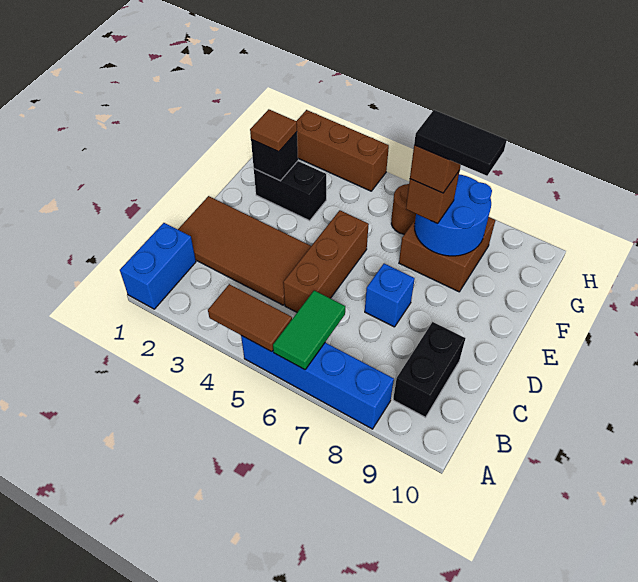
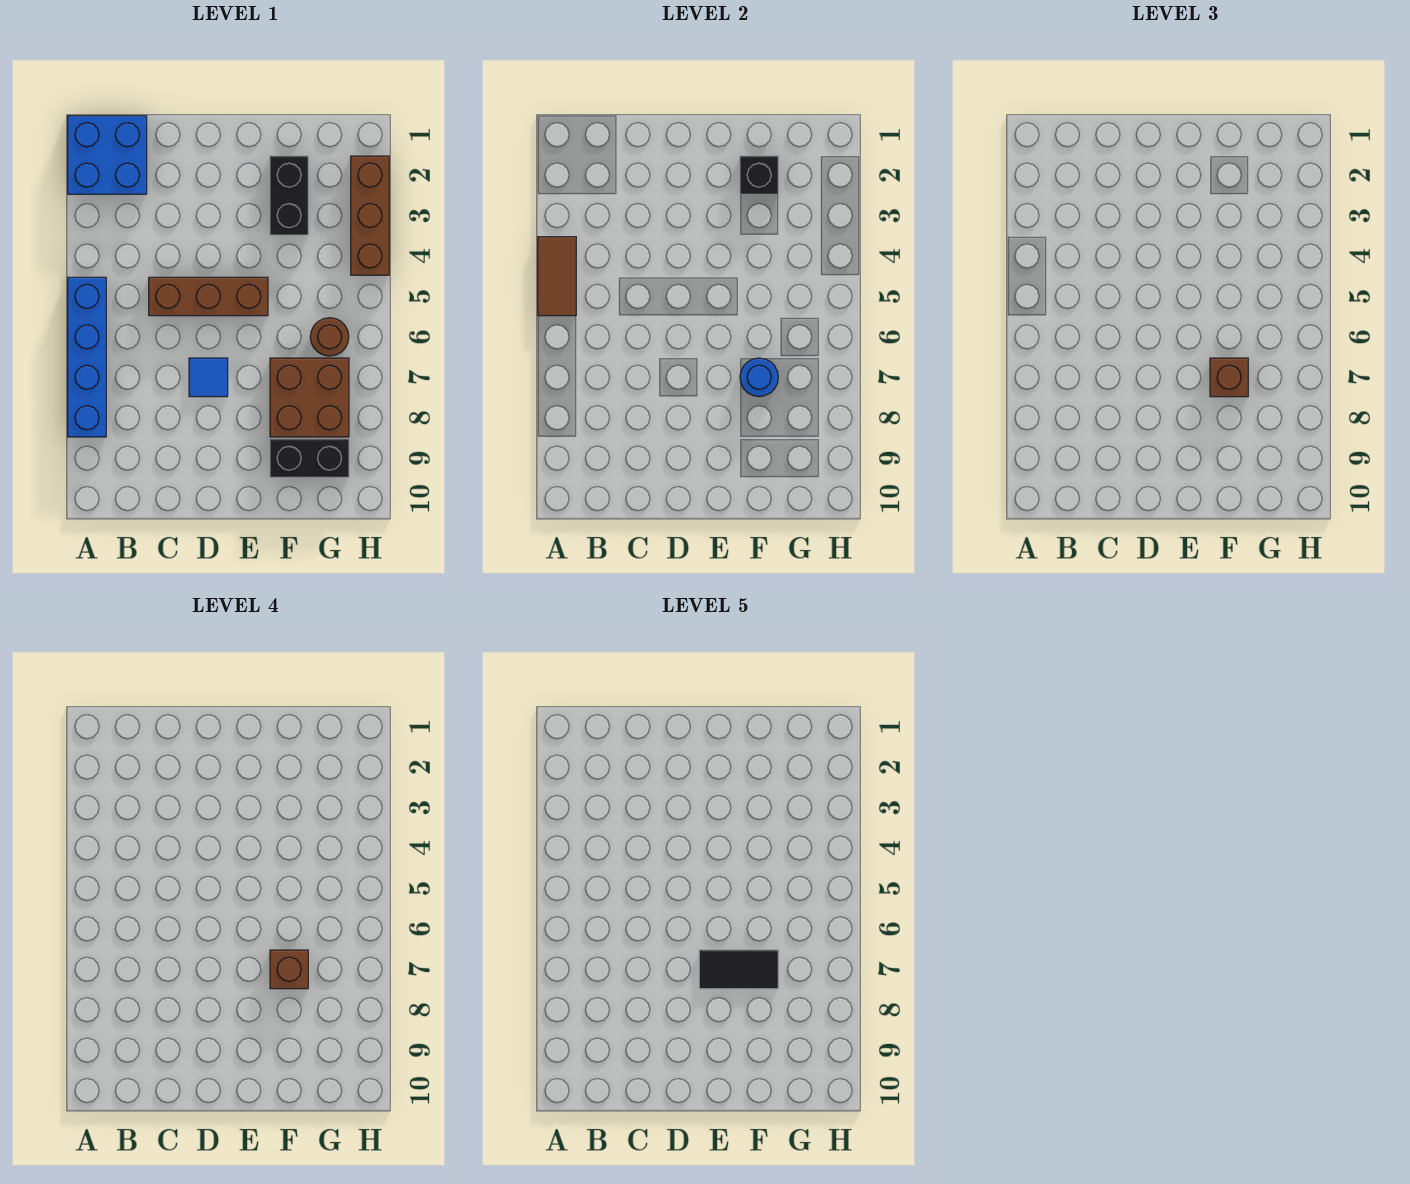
blue brick A1:B1 level 1 -> blue brick A1:B2 level 1
green tile A6:B6 level 2 -> none
black brick B9:C9 level 1 -> black brick F9:G9 level 1
brown tile C1:D4 level 1 -> none
blue brick D7 level 1 -> blue tile D7 level 1
brown tile F2 level 3 -> none
blue round brick F7:G8 level 2 -> blue round brick F7 level 2
black tile F7:F8 level 5 -> black tile E7:F7 level 5

